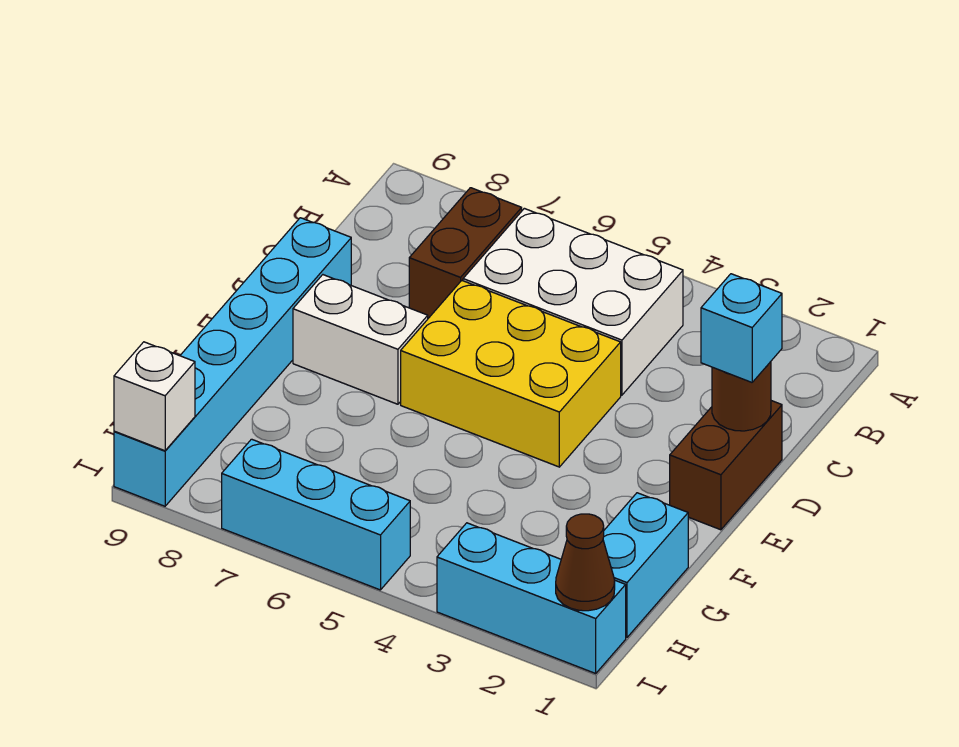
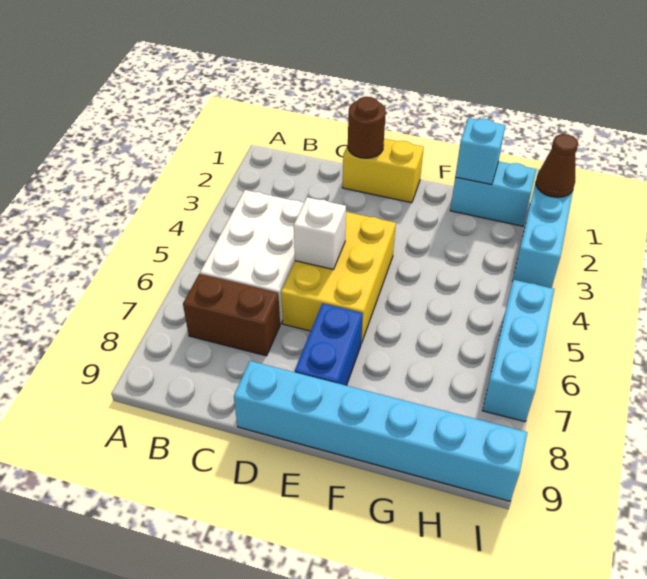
brown brick D1:E1 level 1 -> yellow brick D1:E1 level 1
cyan brick D1 level 3 -> cyan brick G1 level 2
white brick E7:E8 level 1 -> blue brick E7:E8 level 1
white brick I9 level 2 -> white brick D5 level 2

